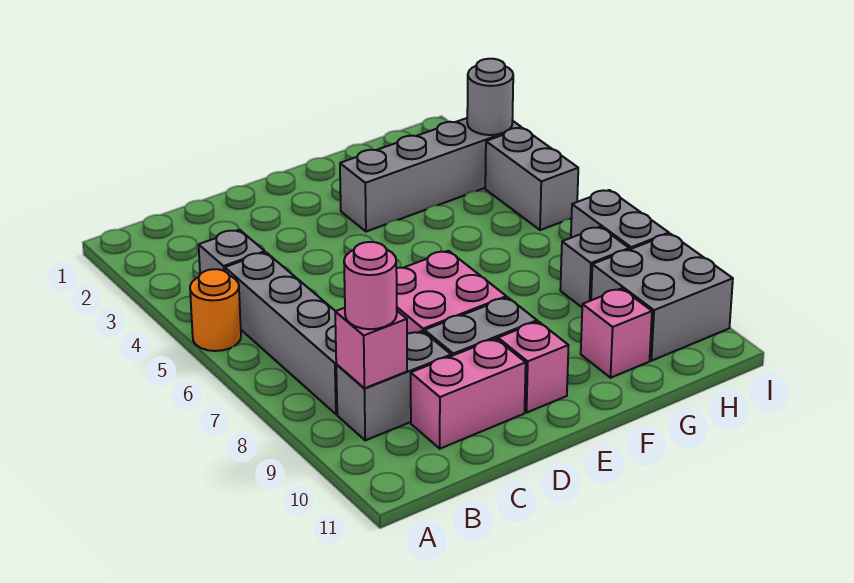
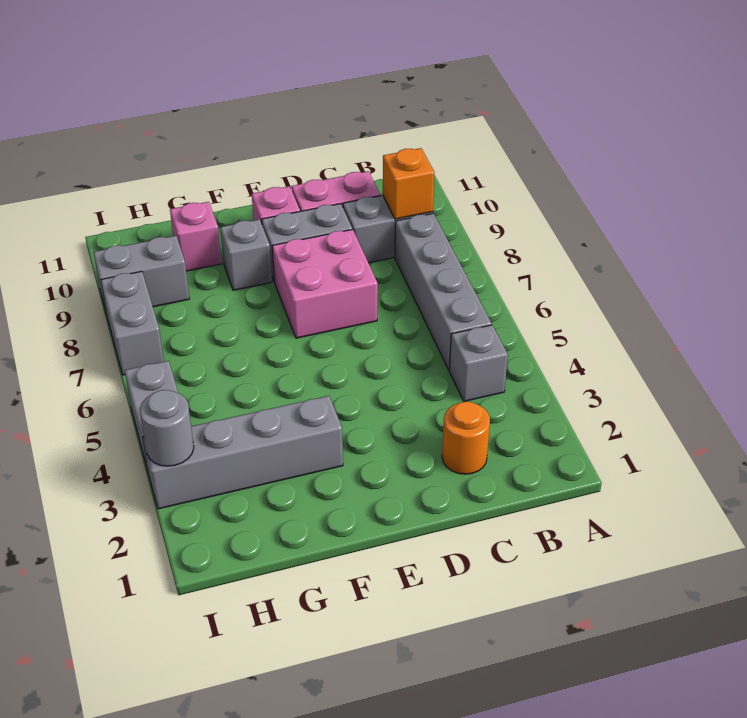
orange round brick A5 level 1 -> orange round brick C2 level 1
pink brick B9 level 2 -> orange brick B9 level 2
pink round brick B9 level 3 -> none
grey brick H8 level 1 -> grey brick F9 level 1
grey brick H9:I10 level 1 -> grey brick H9:I9 level 1

